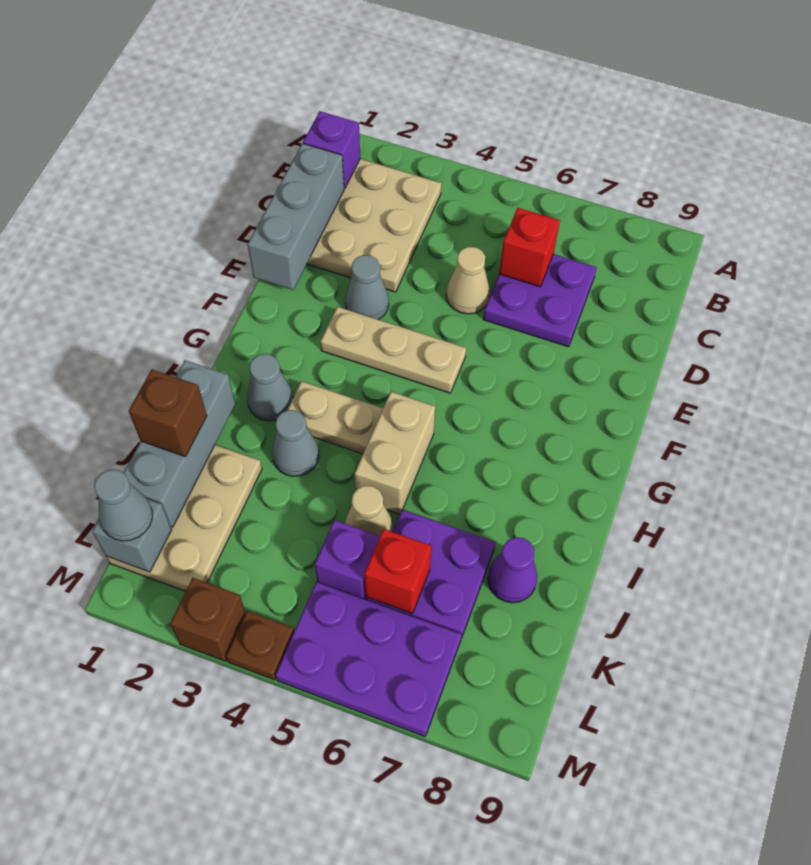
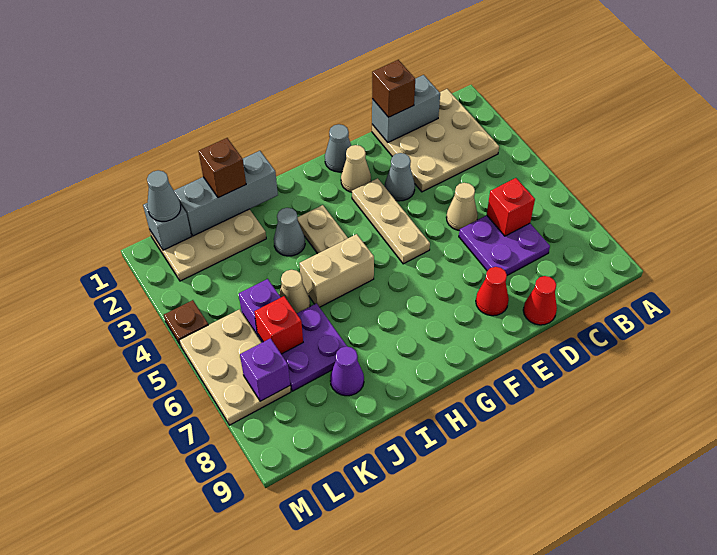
purple brick B1 level 2 -> purple brick L7 level 2
grey brick C1:E1 level 2 -> grey brick C1:D1 level 2
none -> red cone D9 level 1
none -> red cone E8 level 1
none -> tan cone F2 level 1
grey cone H2 level 1 -> grey cone F1 level 1
purple plate L5:M7 level 1 -> tan plate L5:M7 level 1
brown brick M3 level 1 -> brown brick D1 level 3

